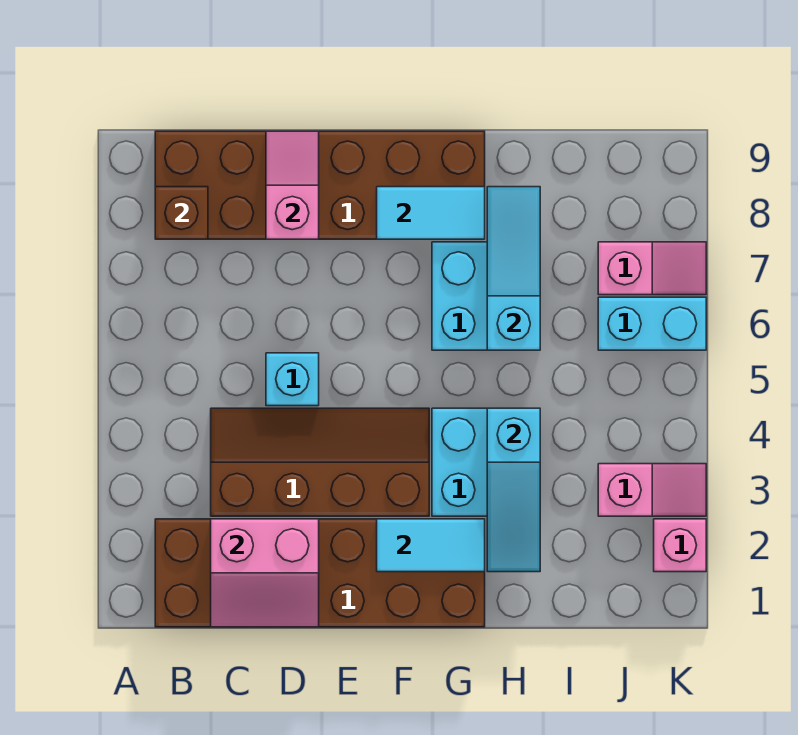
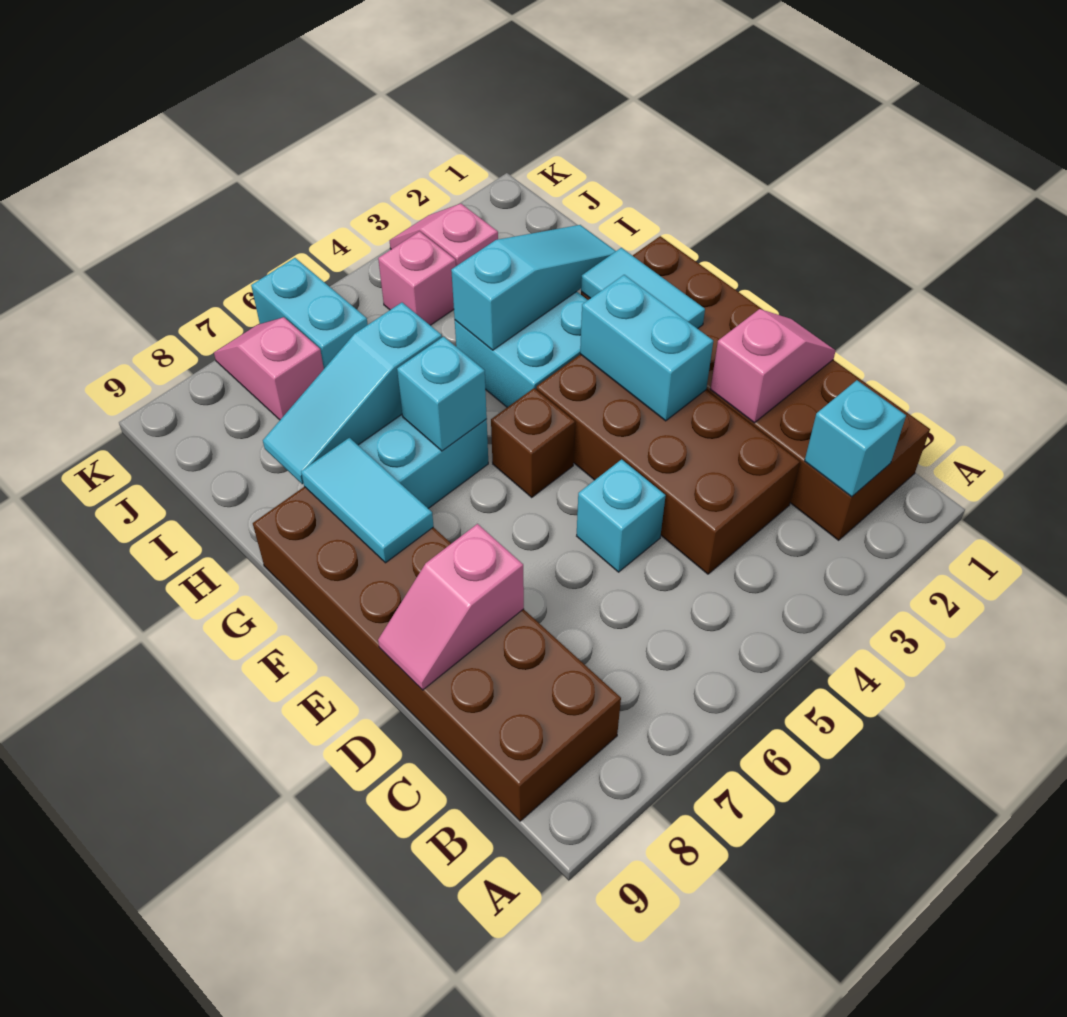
none -> cyan brick B2 level 2
brown brick B8 level 2 -> brown brick F5 level 1
pink slope C1:D2 level 2 top 2 -> pink slope D1:D2 level 2 top 2
brown slope C3:F4 level 1 top 3 -> brown brick C3:F4 level 1
none -> cyan brick E3:F3 level 2
none -> cyan brick G6 level 2
pink brick K2 level 1 -> pink brick J4 level 1

